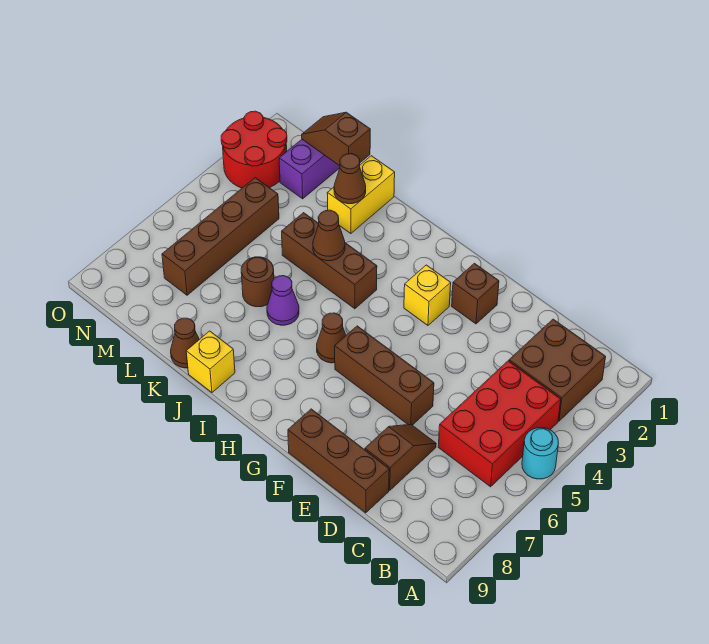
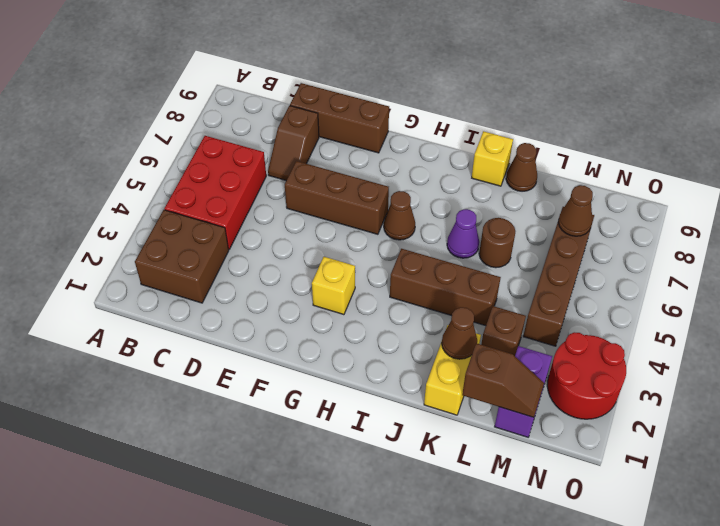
cyan round brick A5 level 1 -> none
brown brick F2 level 1 -> brown brick L3 level 1
brown cone J4 level 2 -> brown cone M7 level 2

